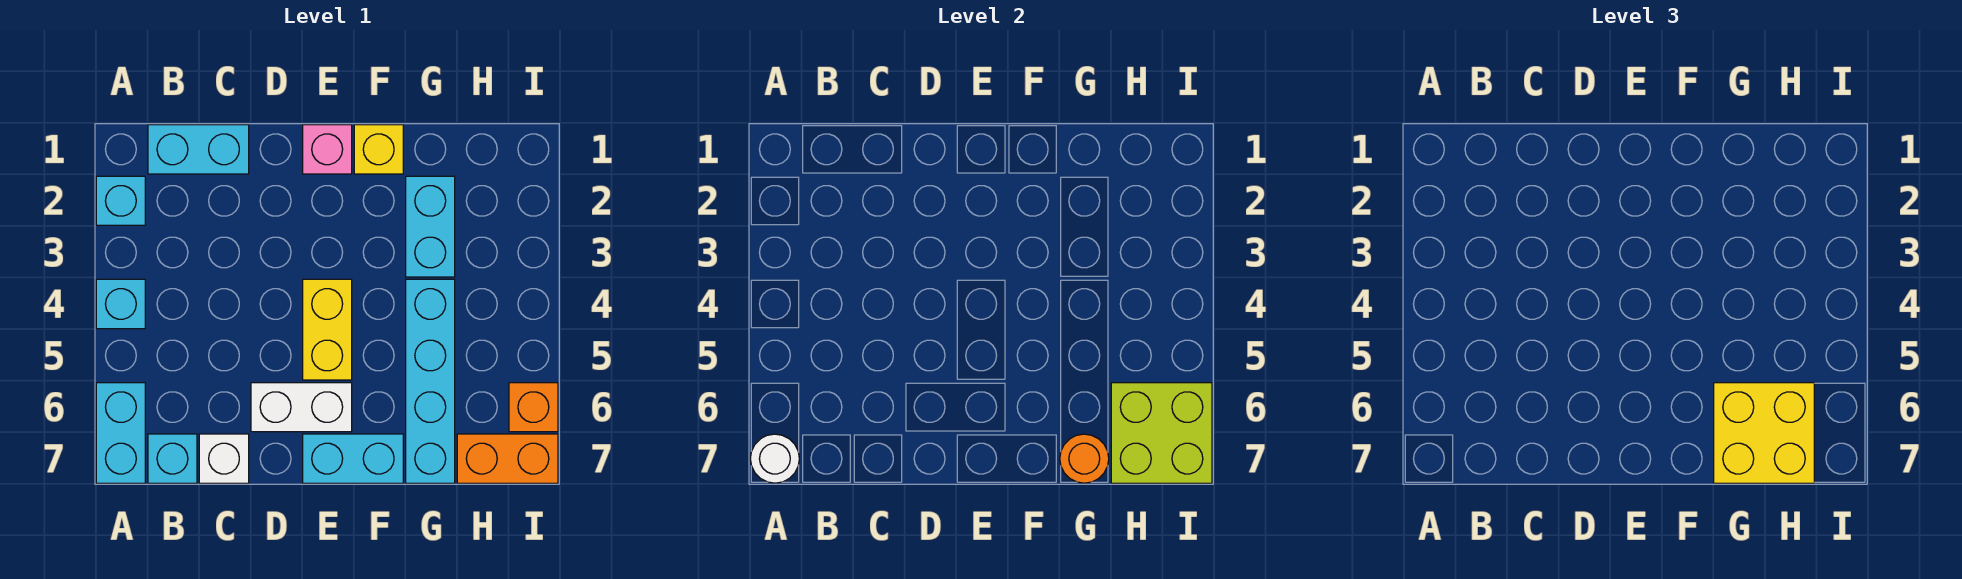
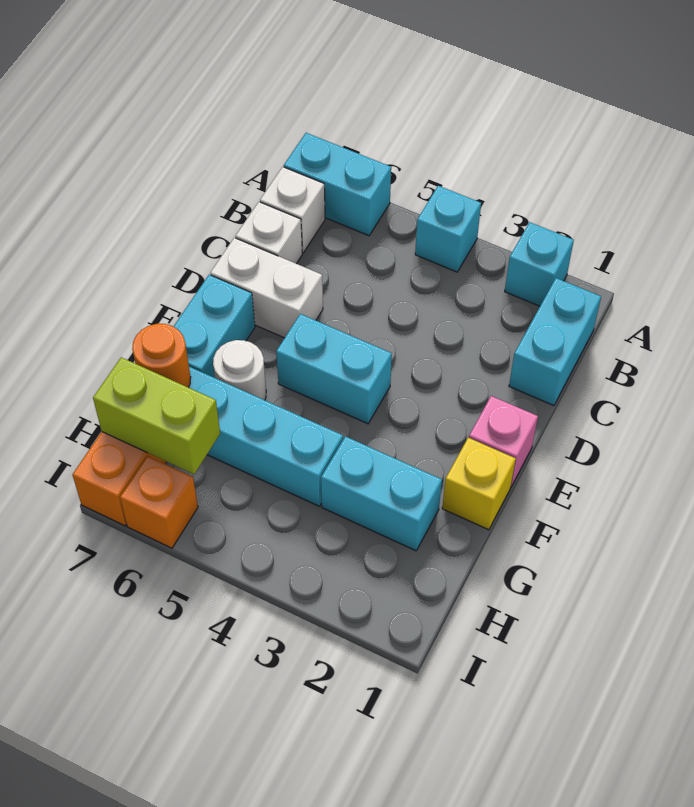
white round brick A7 level 2 -> white round brick F6 level 1
cyan brick B7 level 1 -> white brick B7 level 1
white brick D6:E6 level 1 -> white brick D6:D7 level 1
yellow brick E4:E5 level 1 -> cyan brick E4:E5 level 1
yellow brick G6:H7 level 3 -> none
lime brick H6:I7 level 2 -> lime brick H6:H7 level 2

